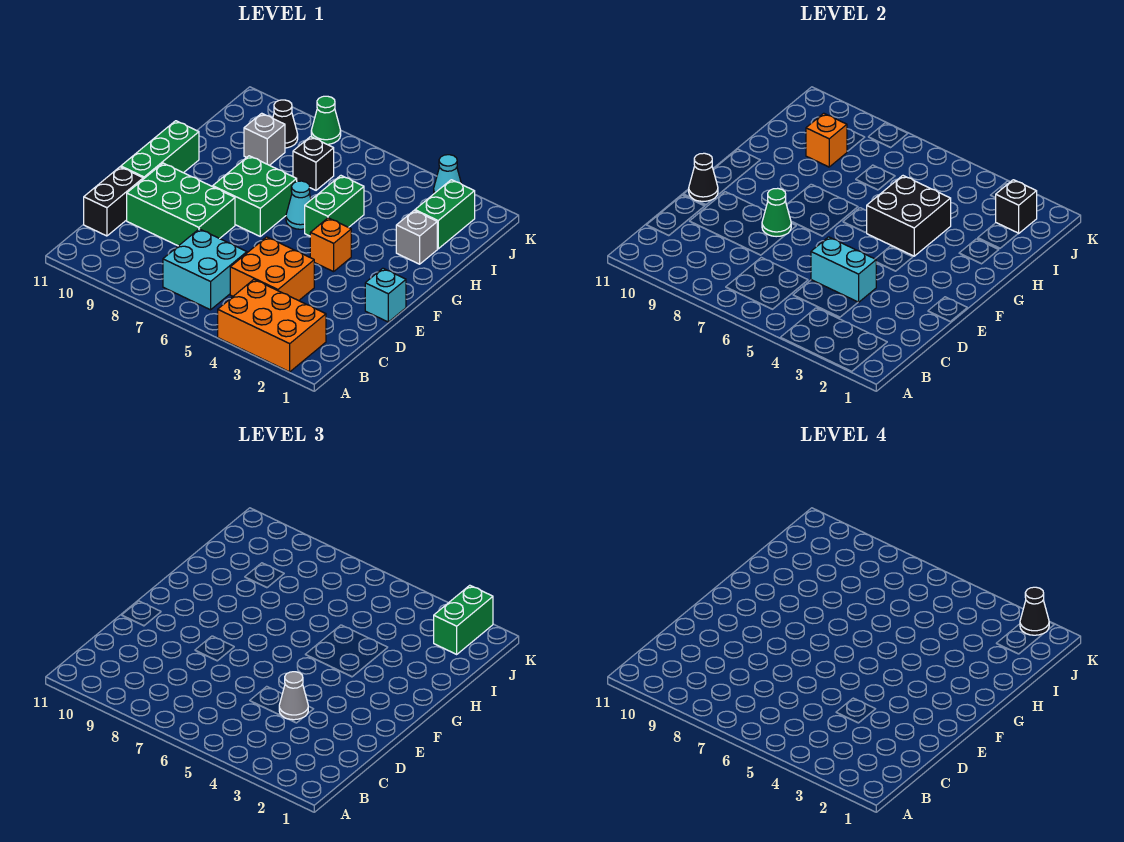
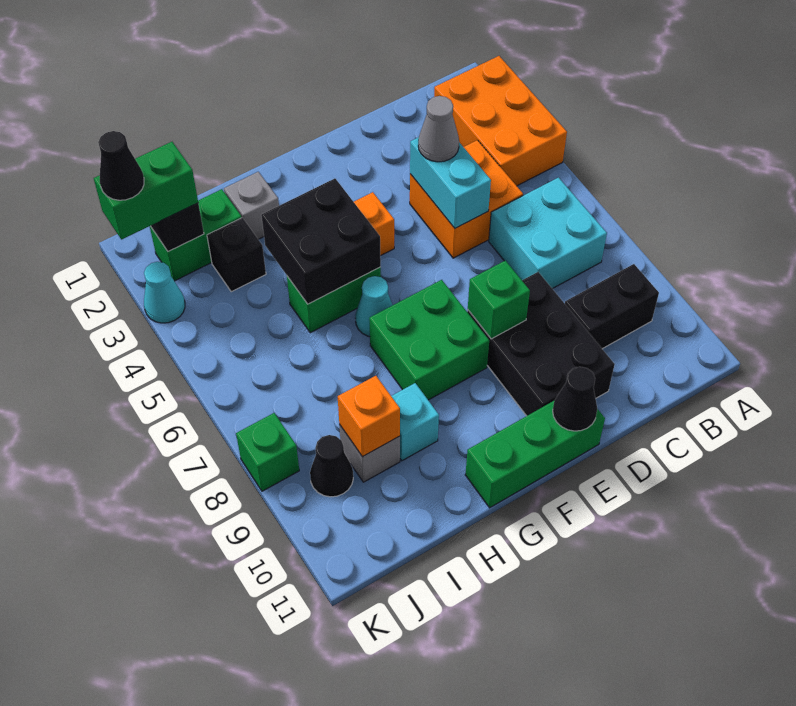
black brick C11:D11 level 1 -> black brick B9:C9 level 1
green brick D8:E10 level 1 -> black brick D8:E10 level 1
cyan brick E1 level 1 -> cyan brick H9 level 1
green cone E8 level 2 -> green brick E8 level 2
black brick I7 level 1 -> black brick I3 level 1
green cone K8 level 1 -> green brick K8 level 1

